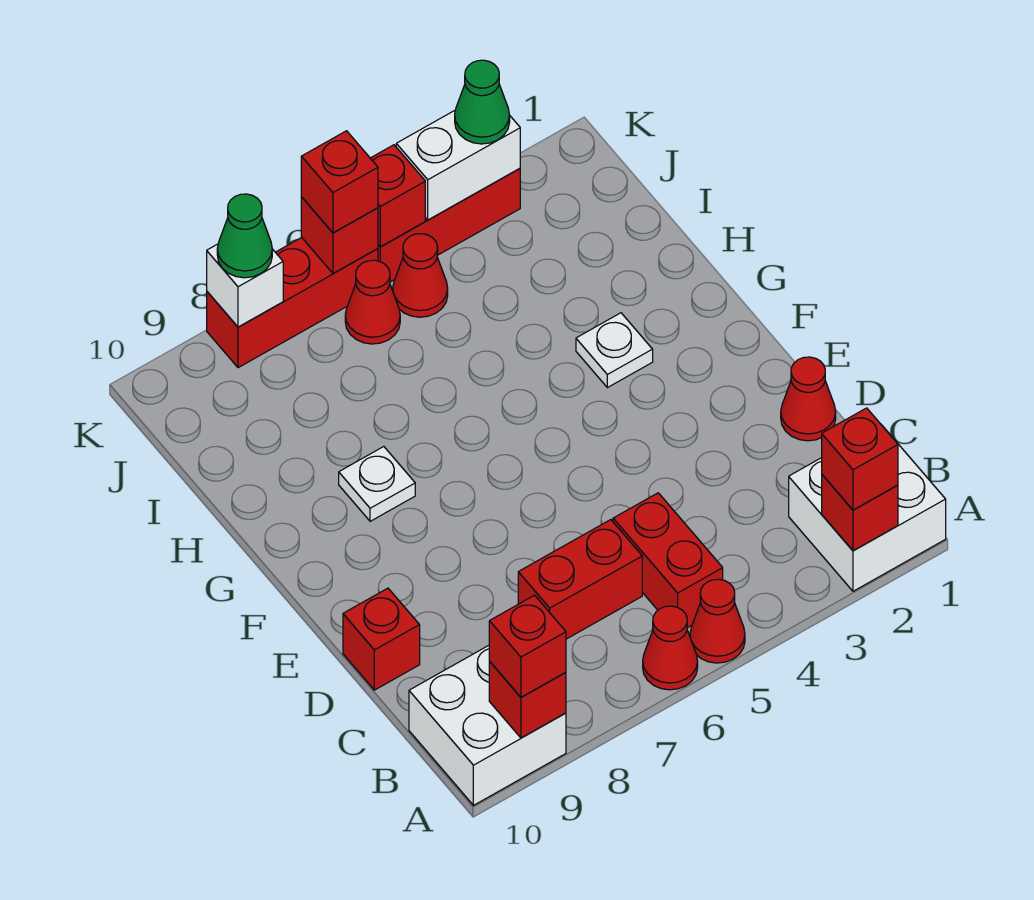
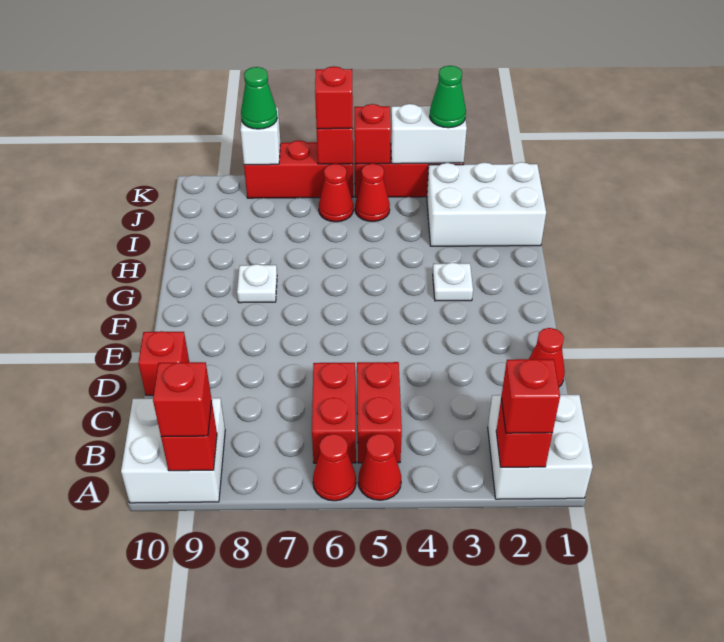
red brick C6:C7 level 1 -> red brick B6:C6 level 1
none -> white brick I1:J3 level 1

